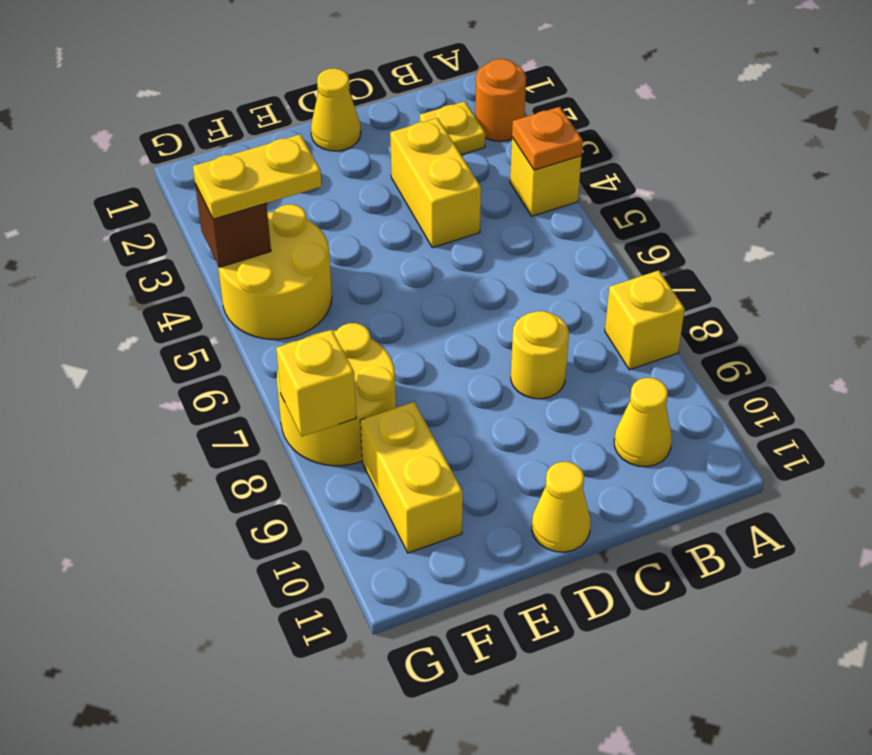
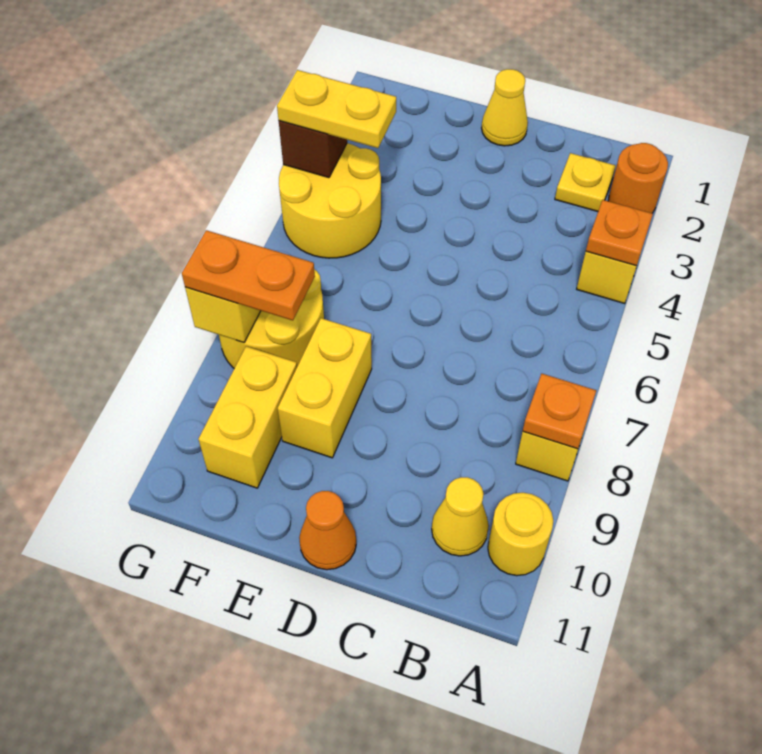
none -> orange plate A8 level 2
yellow brick C3:C4 level 1 -> yellow brick E8:E9 level 1
yellow round brick C8 level 1 -> yellow round brick A10 level 1
yellow cone D11 level 1 -> orange cone D11 level 1
none -> orange plate F8:G8 level 3

